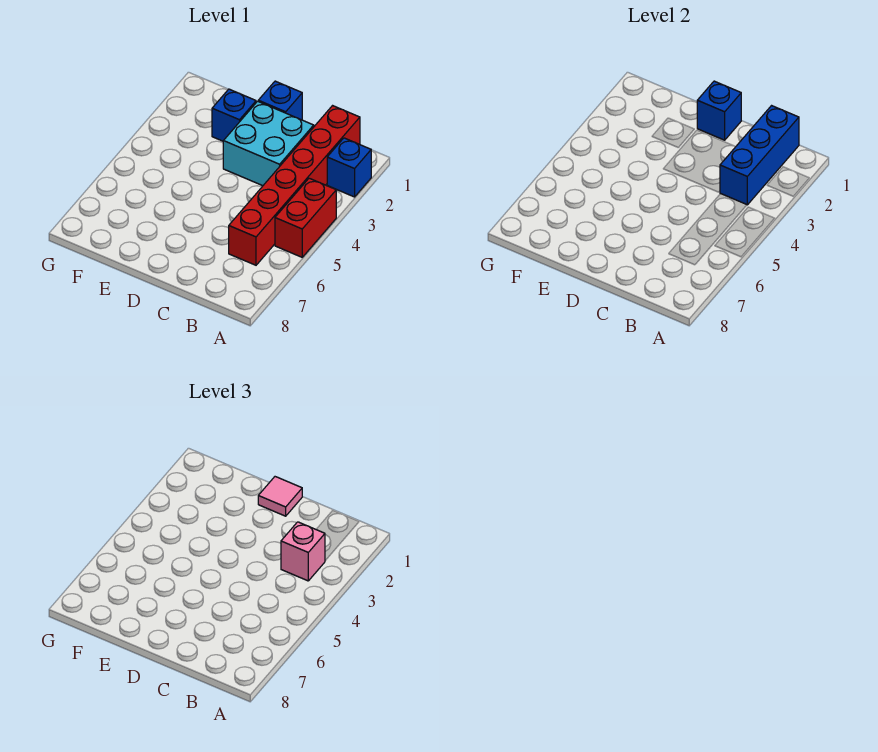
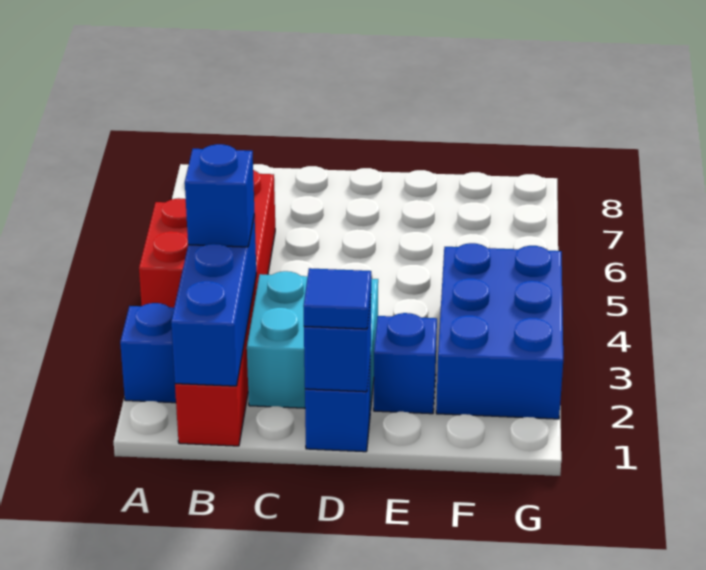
pink brick B3 level 3 -> blue brick B3 level 3
pink tile D1 level 3 -> blue tile D1 level 3
none -> blue brick F2:G4 level 1

